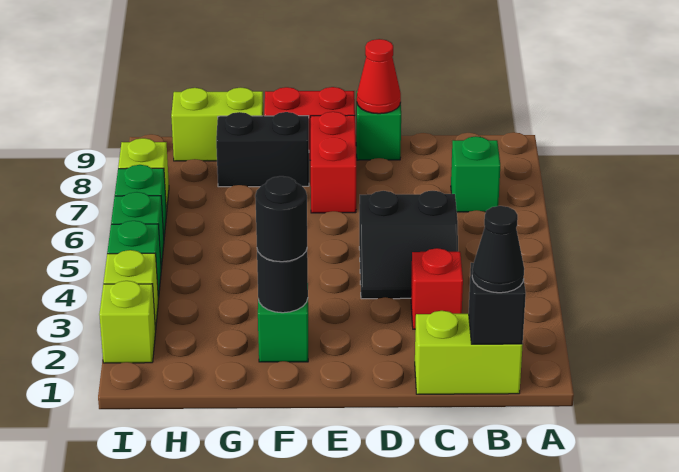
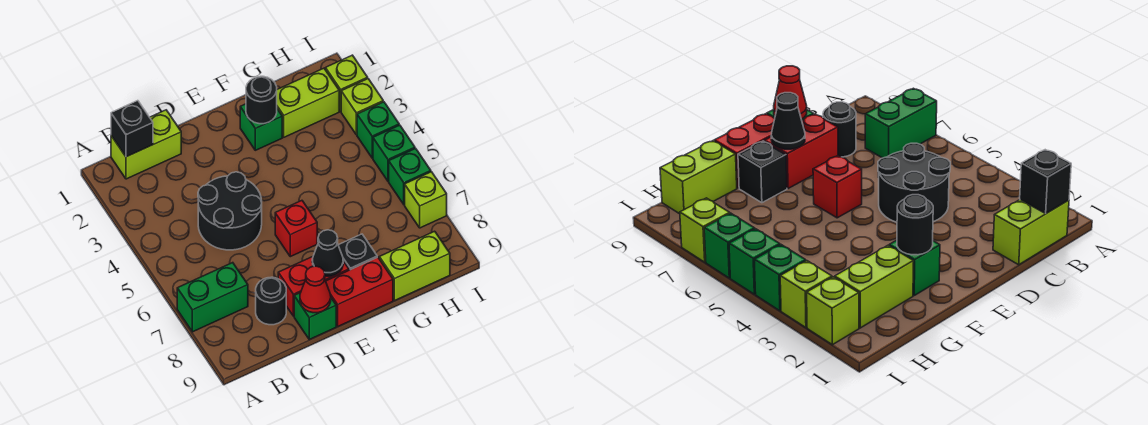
black cone B1 level 3 -> black cone E8 level 2
green brick B7 level 1 -> green brick A7:B7 level 1
red brick C3 level 1 -> red brick E6 level 1
black slope C4:D5 level 1 top 5 -> black round brick C4:D5 level 1
red brick E7:E8 level 1 -> red brick D8:E8 level 1
black round brick F2 level 3 -> black round brick C8 level 1
black brick F8:G8 level 1 -> black brick F8 level 1
none -> lime brick G2:H2 level 1

